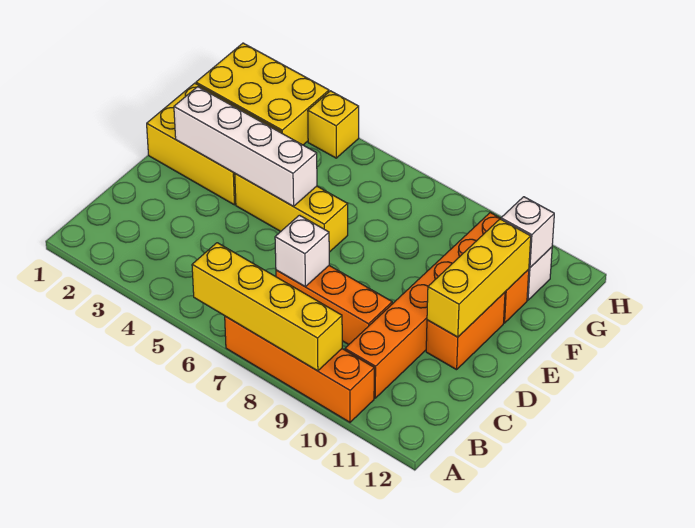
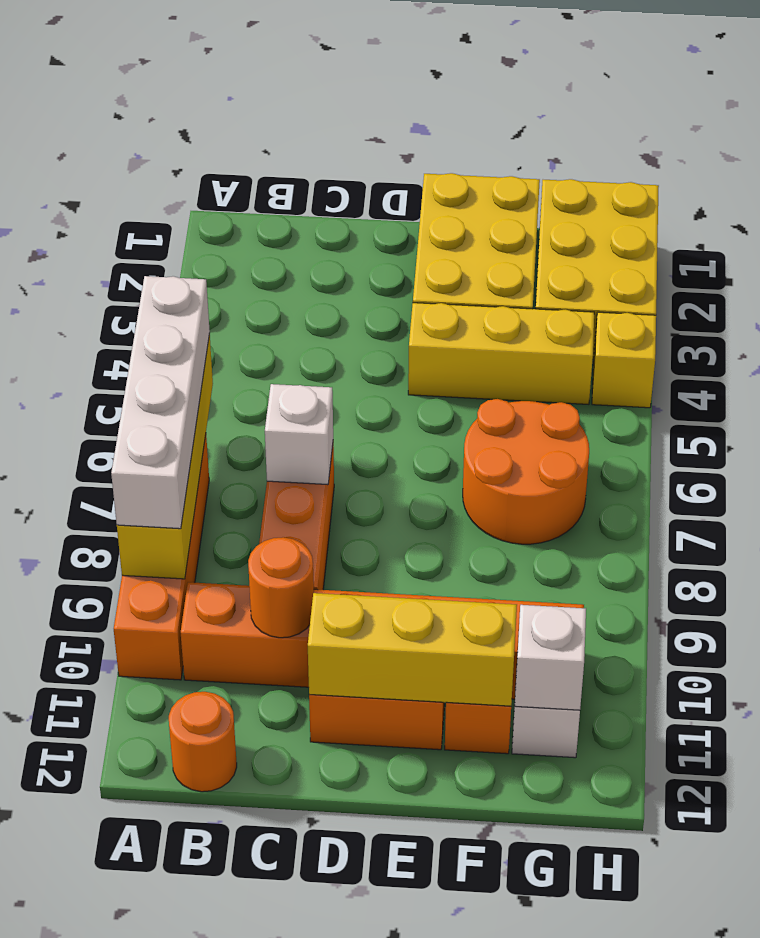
none -> orange round brick B12 level 1
none -> orange round brick C10 level 2
white brick E2:E5 level 2 -> white brick A6:A9 level 3
yellow brick E4:E6 level 1 -> yellow brick E4:G4 level 1
none -> orange round brick F6:G7 level 1

